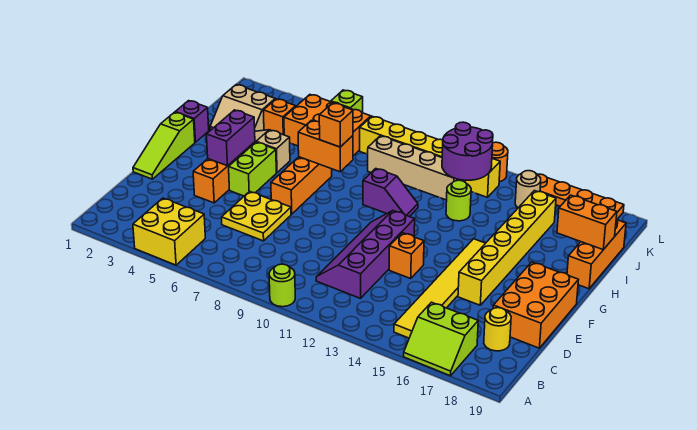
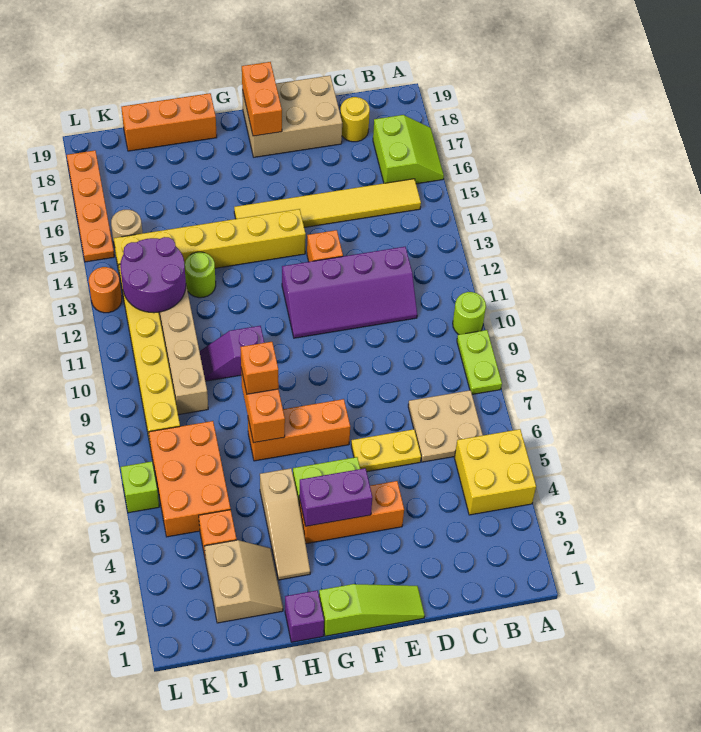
none -> lime plate A8:A9 level 1
none -> tan plate B6:C7 level 1
yellow plate D6:E7 level 1 -> yellow plate D6:E6 level 1
orange brick D18:F19 level 1 -> tan brick D18:F19 level 1
yellow brick E16:J16 level 1 -> yellow brick F14:K14 level 1
purple slope H10:H11 level 1 top 10 -> purple slope H10:I10 level 1 top H
orange brick I18:I19 level 2 -> orange brick F18:F19 level 2

